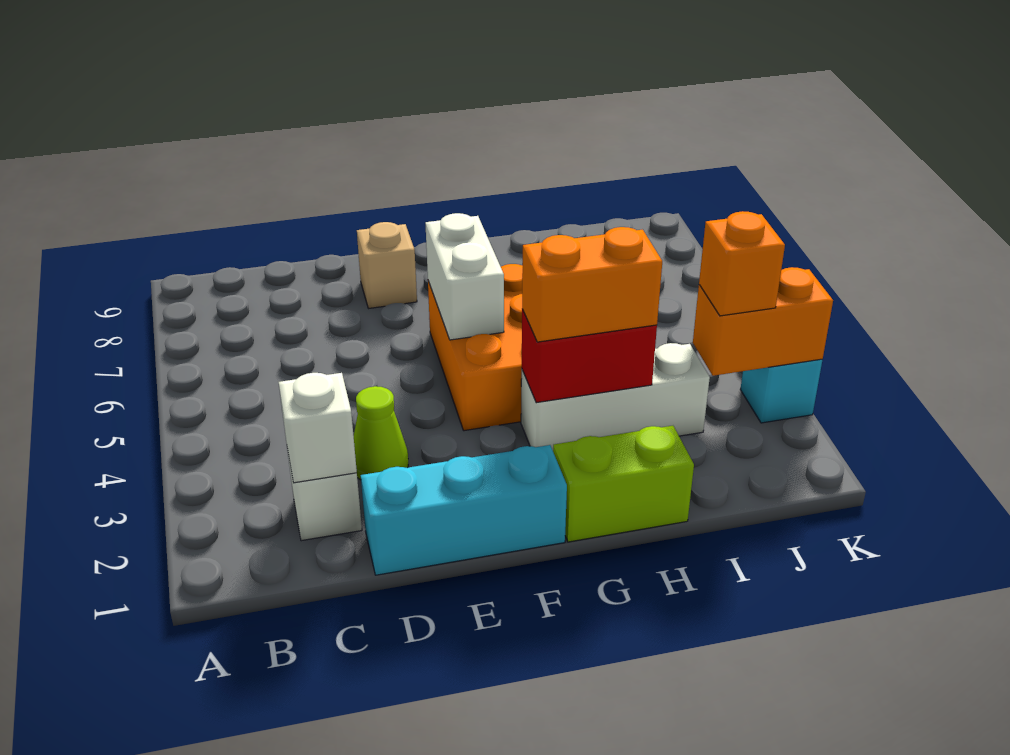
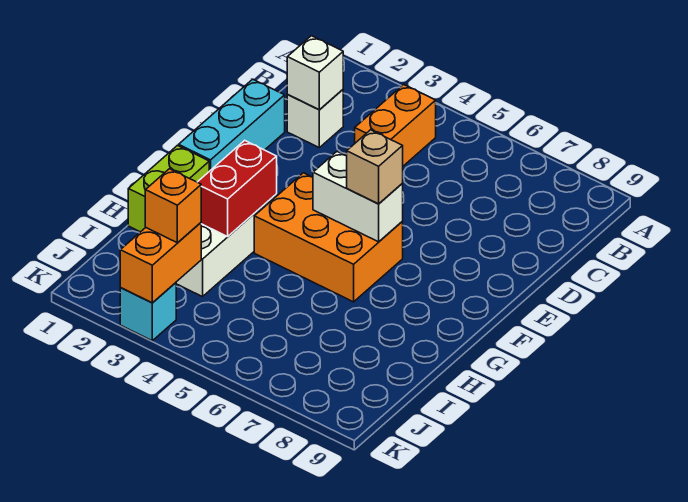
lime cone D3 level 1 -> none
tan brick E8 level 1 -> tan brick F6 level 3
orange brick G3:H3 level 3 -> orange brick B4:C4 level 1

